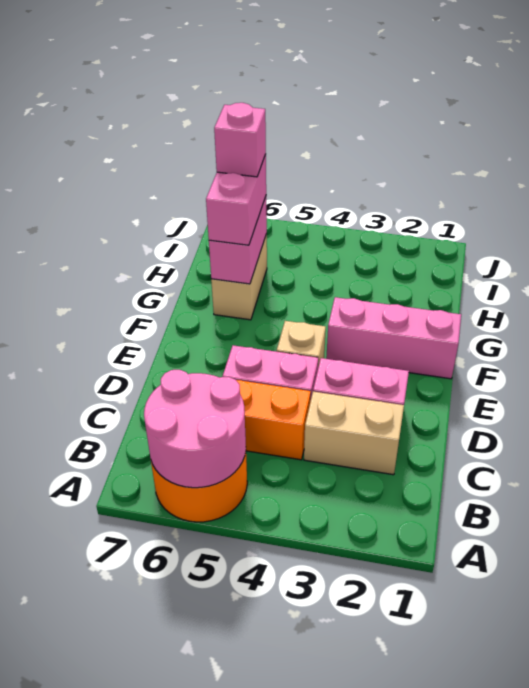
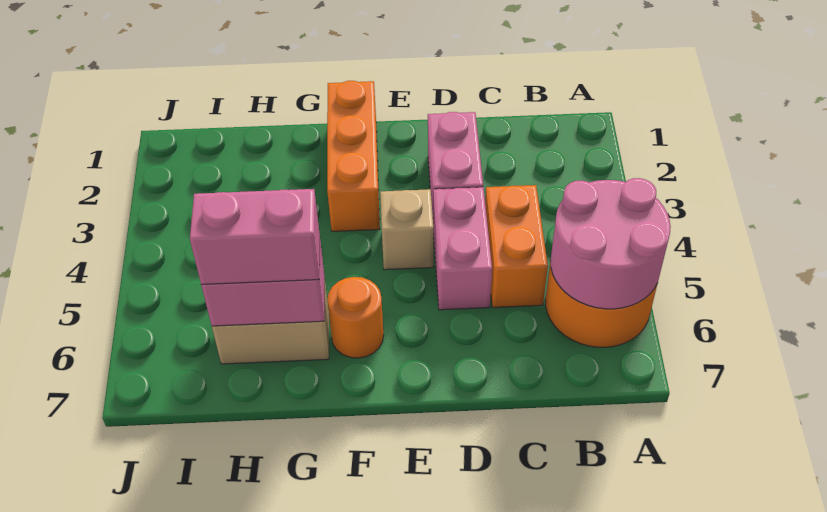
tan brick C2:C3 level 1 -> none
pink brick F1:F3 level 1 -> orange brick F1:F3 level 1
none -> orange round brick F6 level 1
pink brick H6 level 4 -> none

